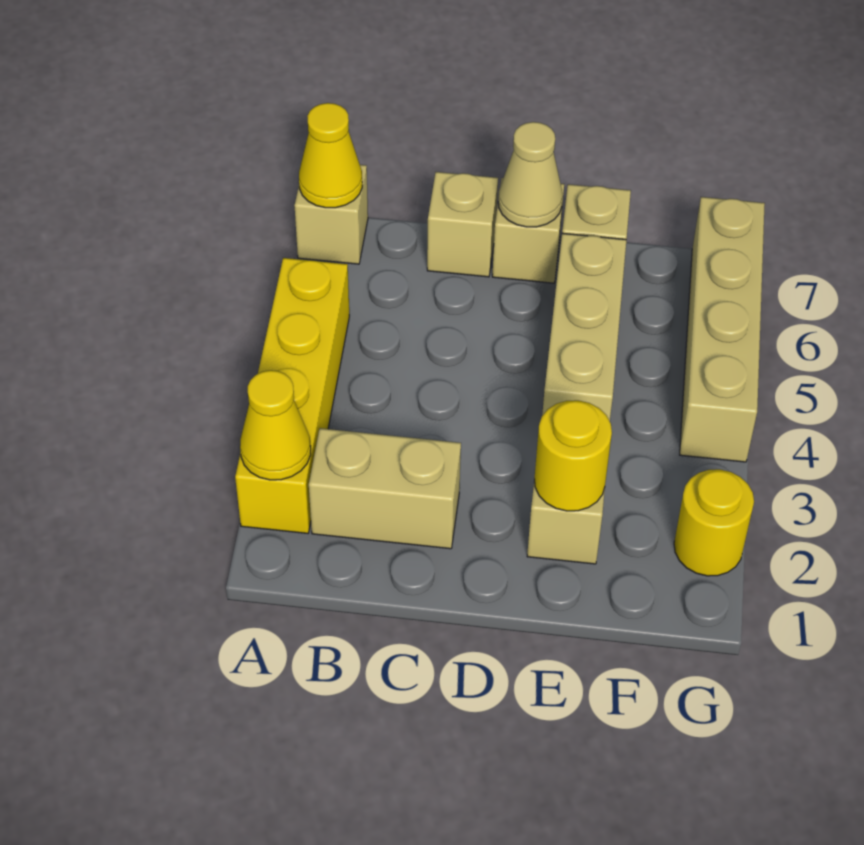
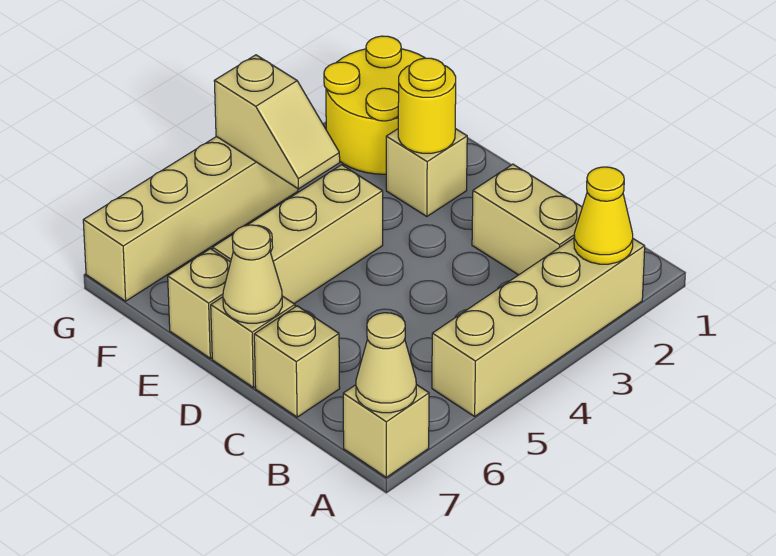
yellow brick A2:A5 level 1 -> tan brick A2:A5 level 1
yellow cone A7 level 2 -> tan cone A7 level 2
none -> tan slope F4:G4 level 2 top G
yellow round brick G2 level 1 -> yellow round brick F1:G2 level 1

